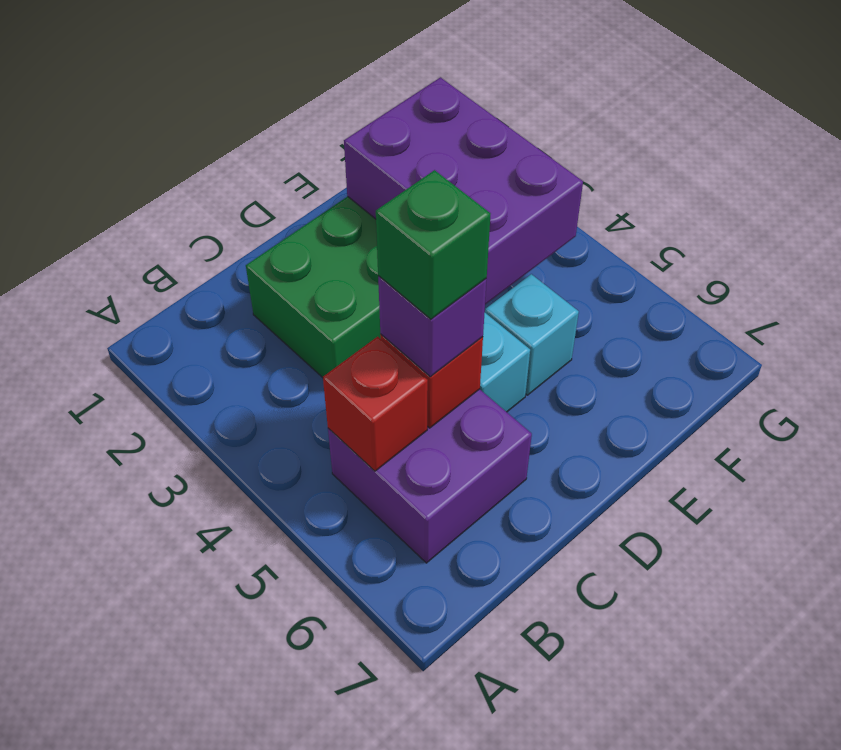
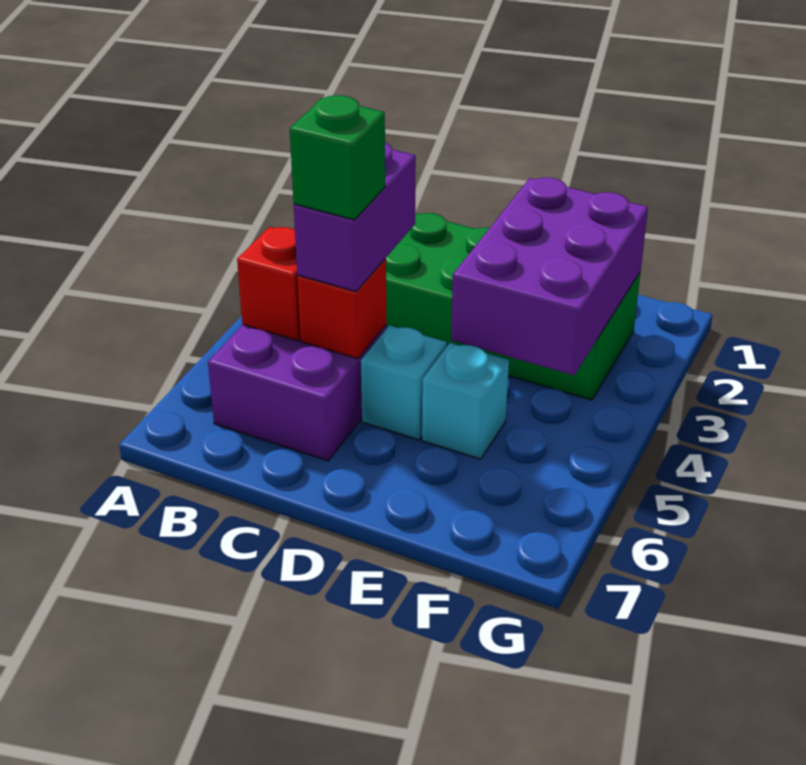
purple brick C5 level 3 -> purple brick C4:C5 level 3

